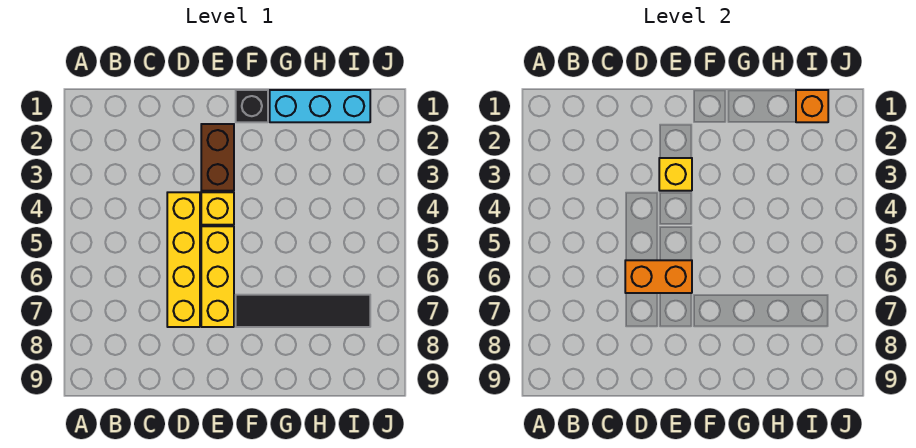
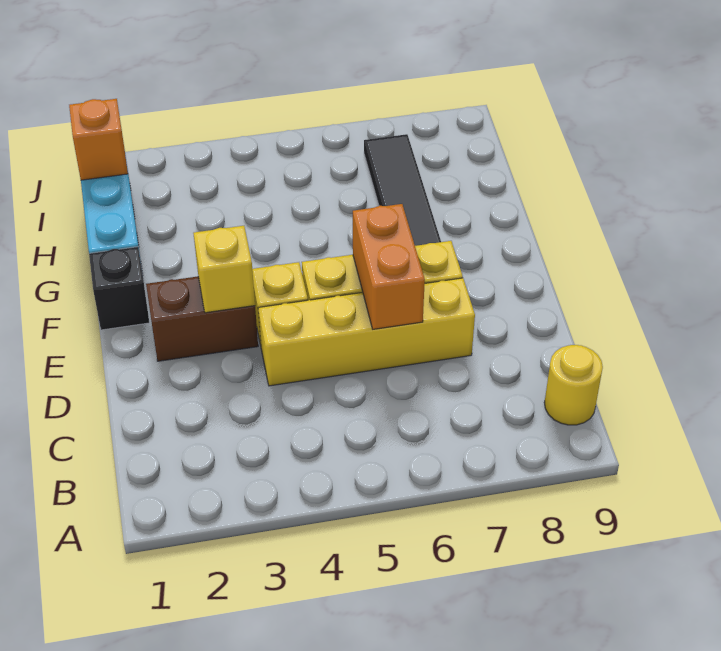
none -> yellow round brick B9 level 1

